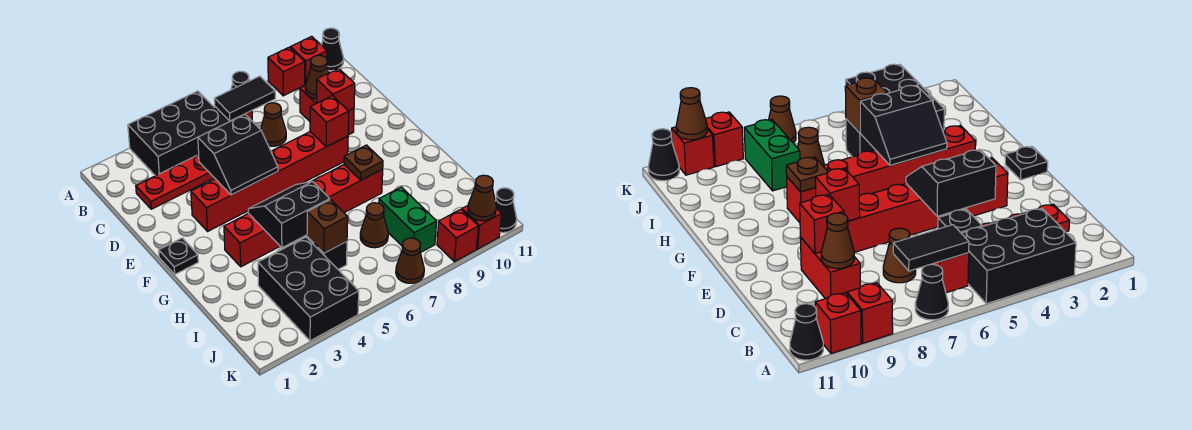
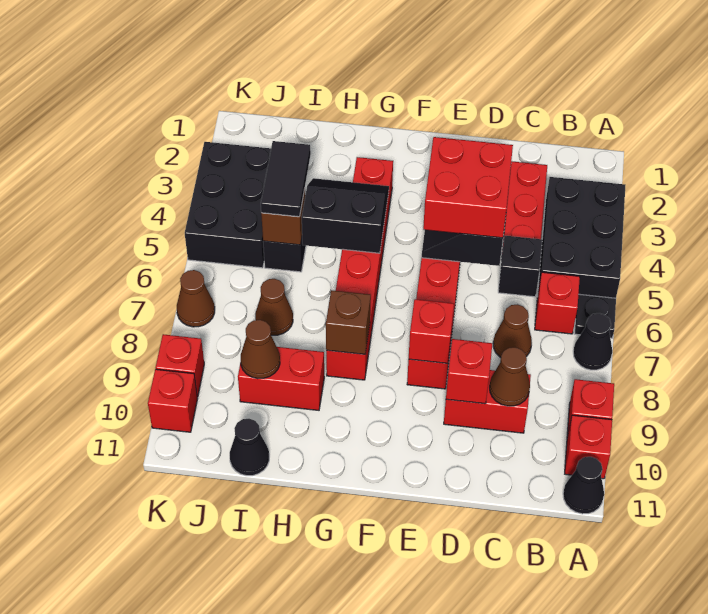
black tile B6:B7 level 2 -> black tile I4:I5 level 3
none -> red brick D4:E5 level 3
black plate F1 level 1 -> black plate A6 level 1
black slope G4:H5 level 2 top H -> black slope G4:H5 level 2 top 5
brown plate G8 level 2 -> brown brick G8 level 2
none -> red brick H9:I9 level 1
black brick I3:K4 level 1 -> black brick J3:K5 level 1
green brick I8:J8 level 1 -> none
brown cone K10 level 2 -> brown cone I9 level 2
black cone K11 level 1 -> black cone I11 level 1

